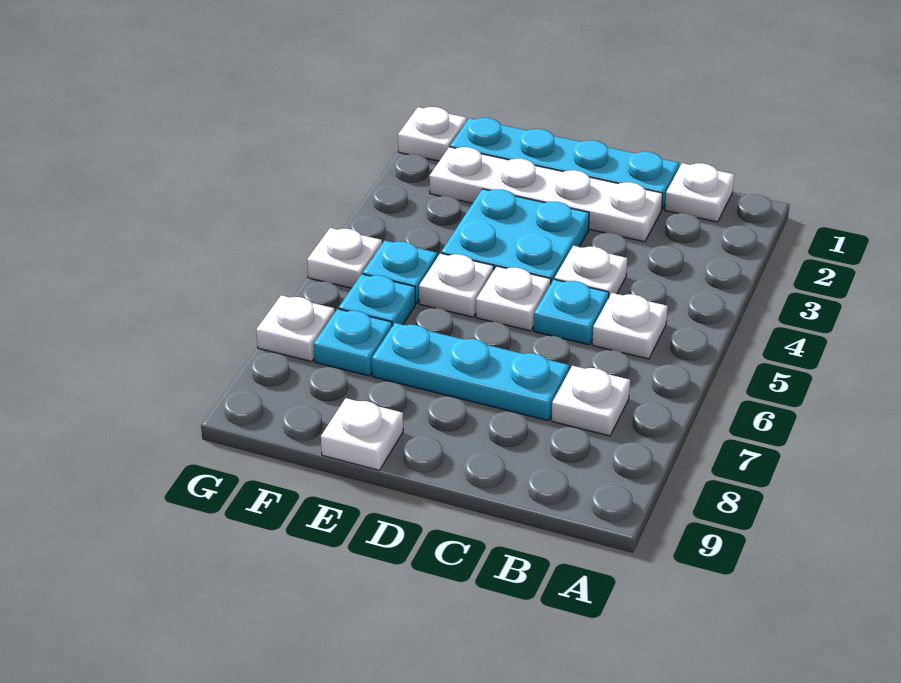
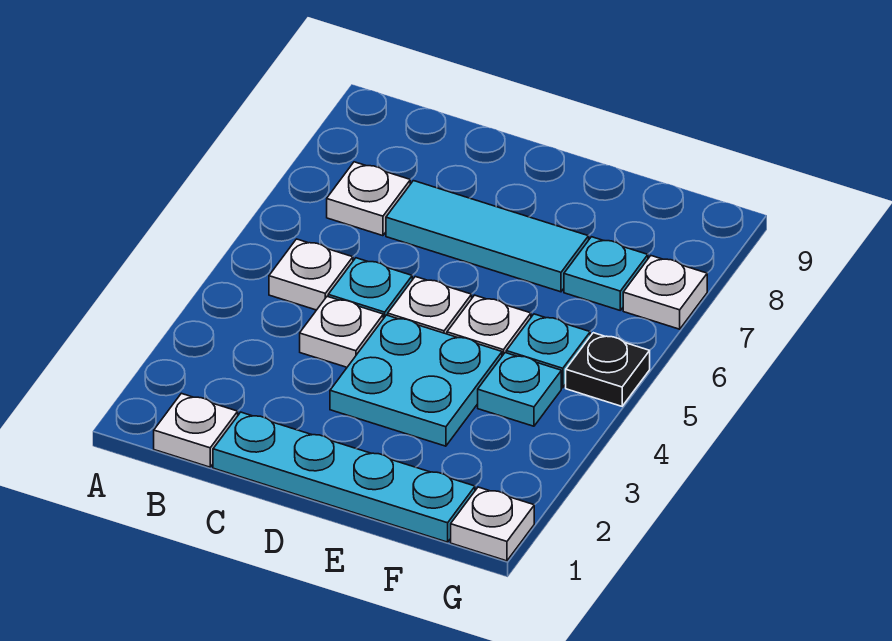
white plate C2:F2 level 1 -> none
cyan plate C7:E7 level 1 -> cyan tile C7:E7 level 1
white plate E9 level 1 -> none
cyan plate F6 level 1 -> cyan plate F4 level 1
white plate G5 level 1 -> black plate G5 level 1

